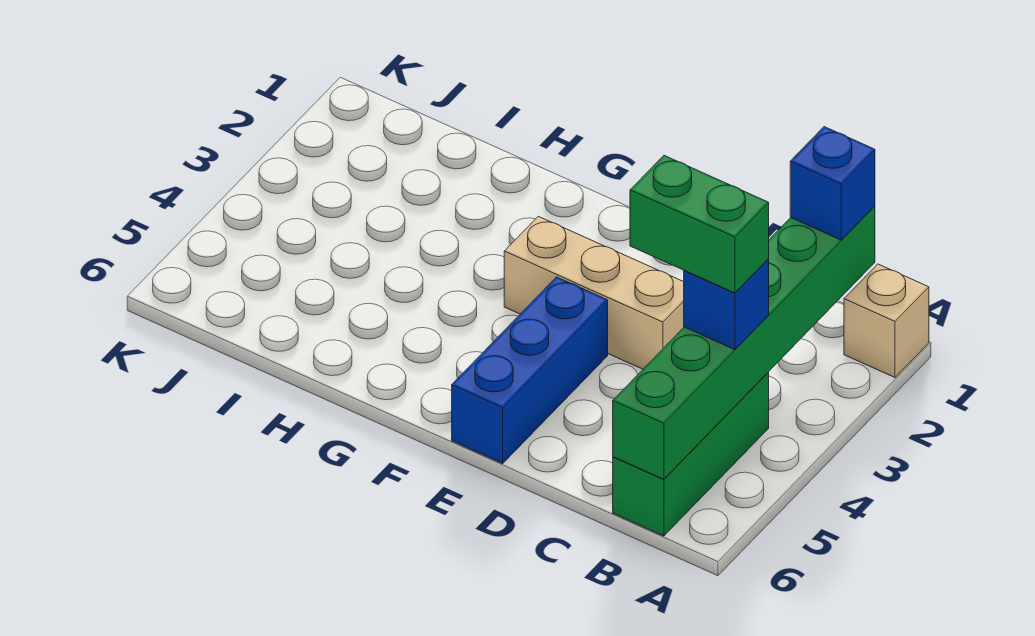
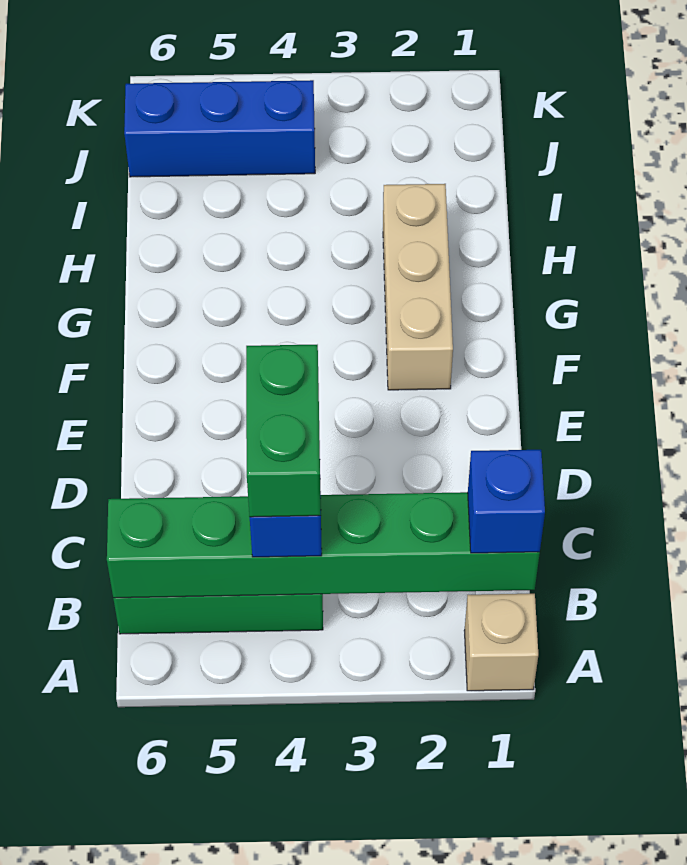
tan brick D3:F3 level 1 -> tan brick F2:H2 level 1
blue brick E4:E6 level 1 -> blue brick J4:J6 level 1

